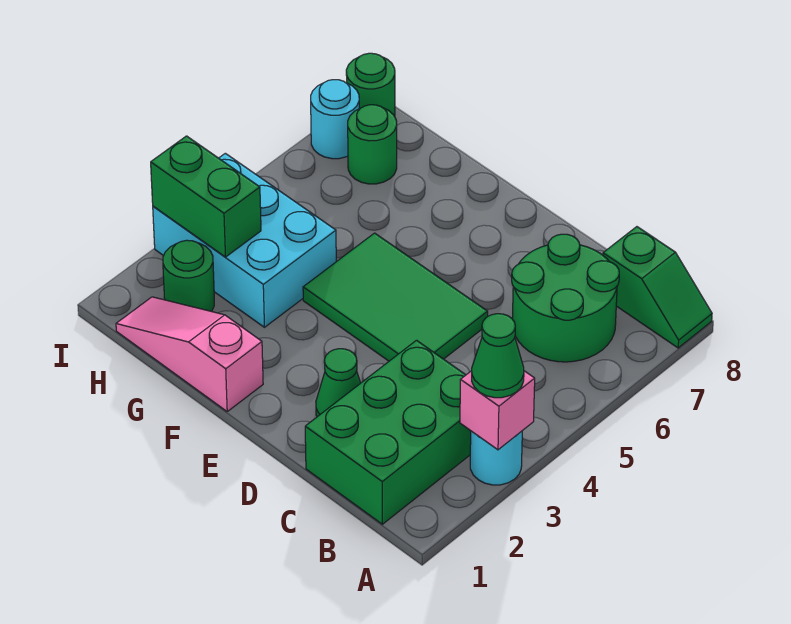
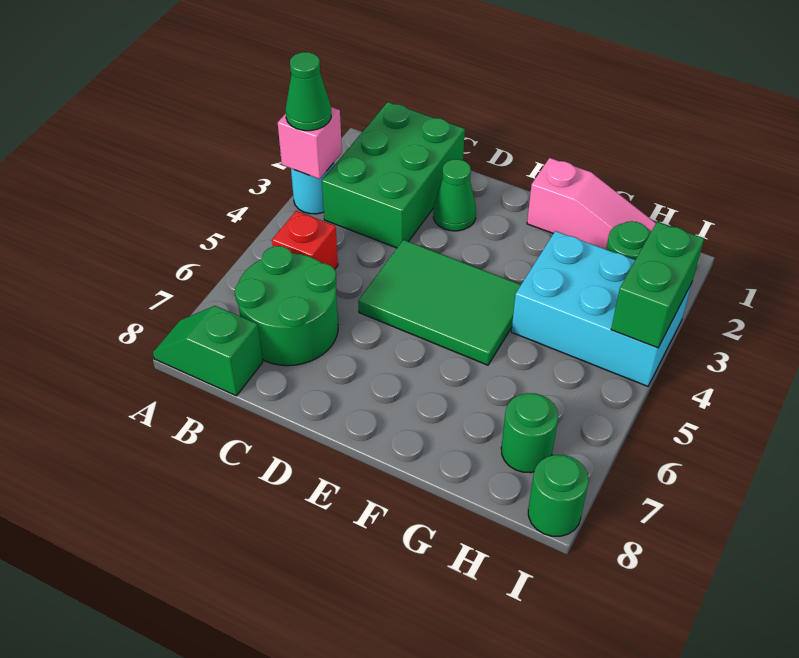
none -> red brick B5 level 1
green brick H3:I3 level 2 -> green brick I3:I4 level 2
cyan round brick I7 level 1 -> none

